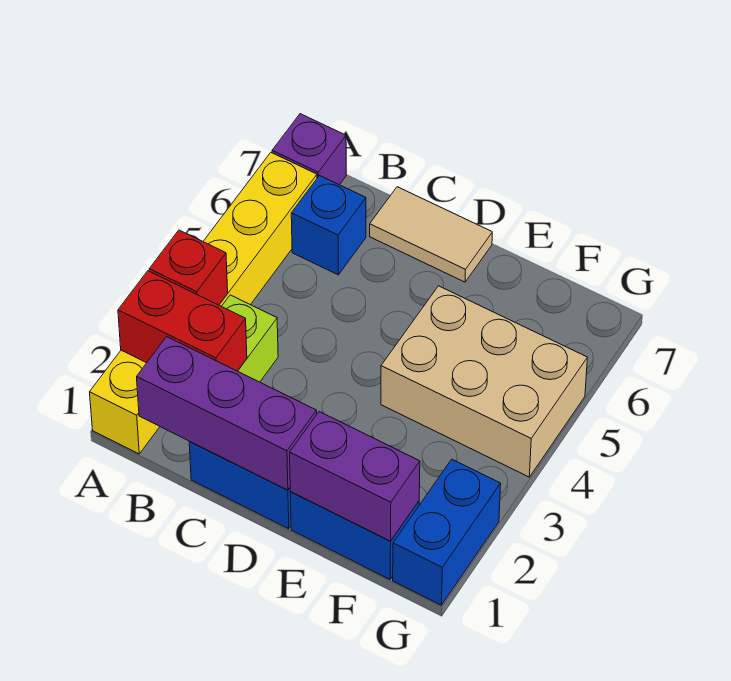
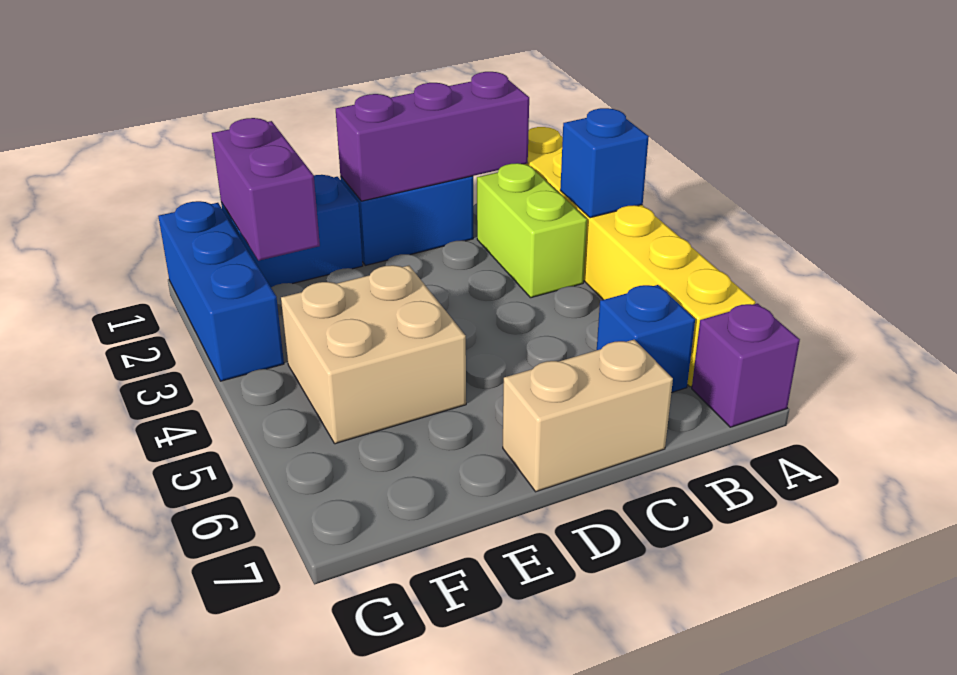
red brick A2:B2 level 2 -> none
red brick A3 level 2 -> blue brick A3 level 2
tan tile C7:D7 level 1 -> tan brick C7:D7 level 1
purple brick E1:F1 level 2 -> purple brick F1:F2 level 2
tan brick E4:G5 level 1 -> tan brick E4:F5 level 1
blue brick G1:G2 level 1 -> blue brick G1:G3 level 1

